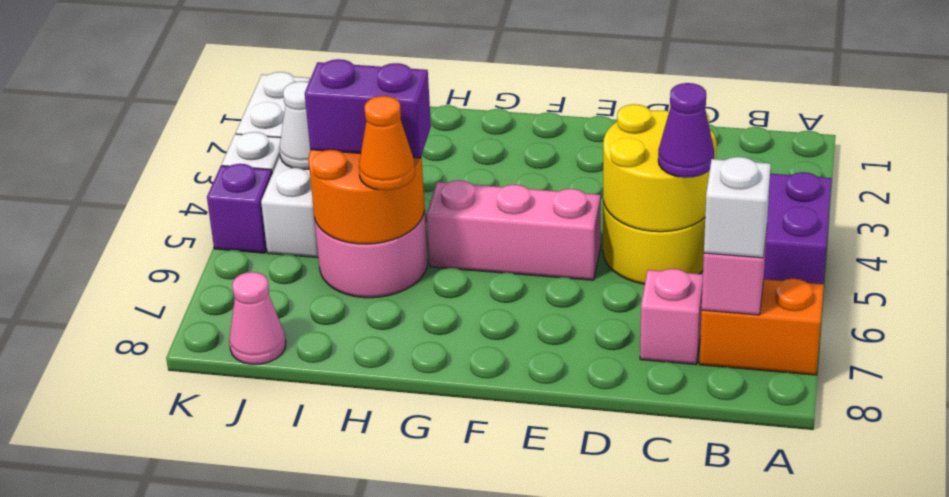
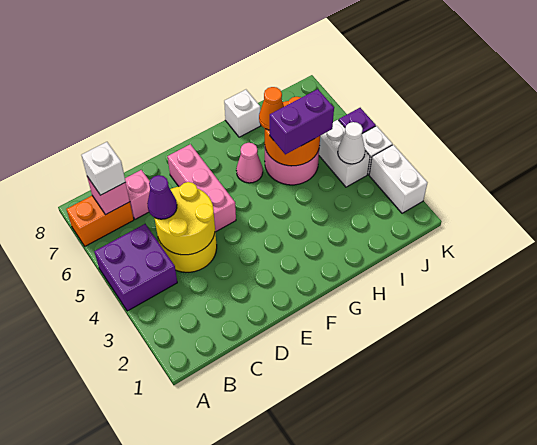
pink brick E5:G5 level 1 -> pink brick E5:E7 level 1
none -> white brick H8 level 1
pink cone J8 level 1 -> pink cone G6 level 1

